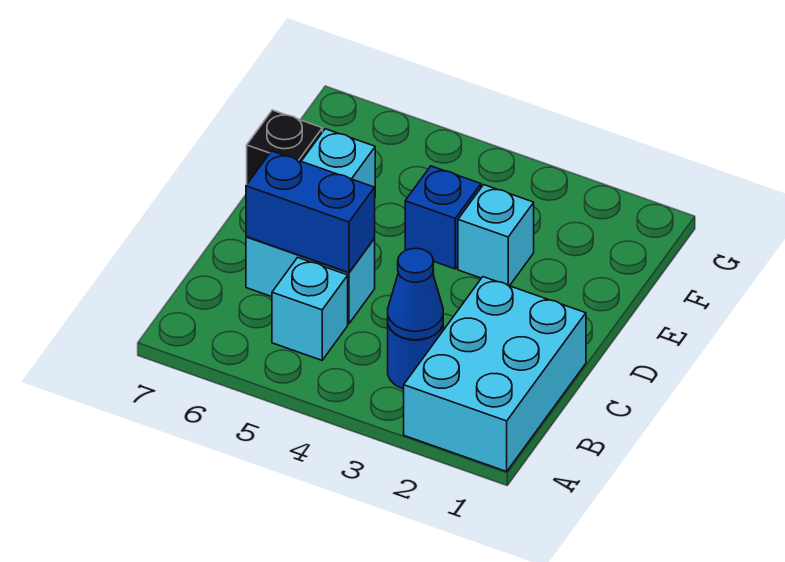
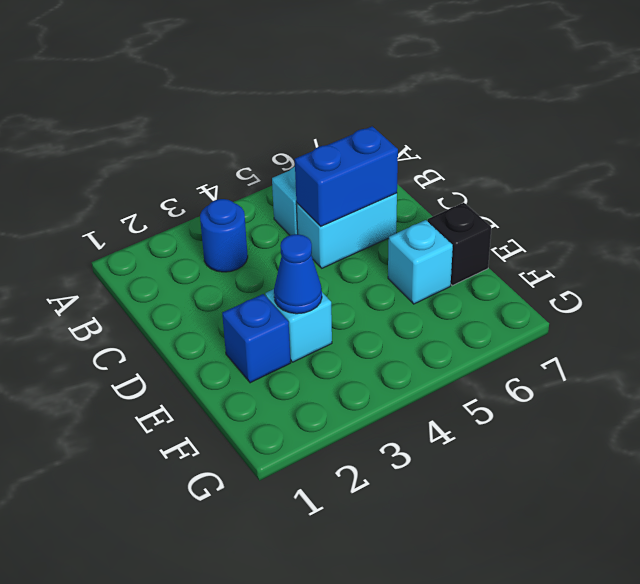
cyan brick A1:C2 level 1 -> none
blue cone B3 level 2 -> blue cone E3 level 2
blue brick E4 level 1 -> blue brick E2 level 1

